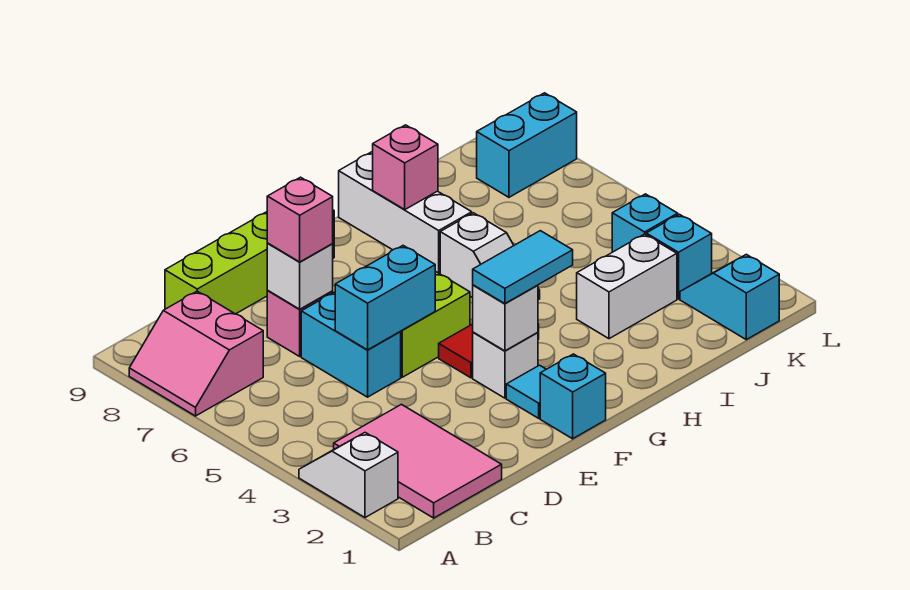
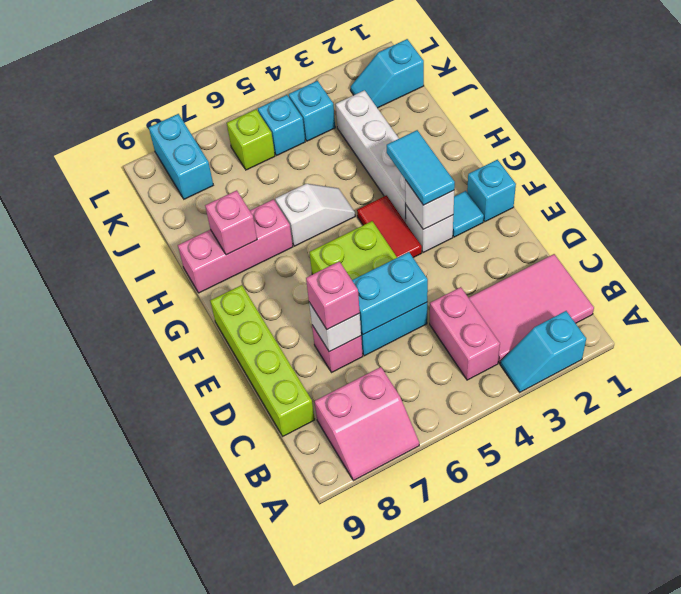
white slope A2:A3 level 1 top 2 -> cyan slope A2:A3 level 1 top 2
none -> pink brick B4:C4 level 1
cyan brick D5:E5 level 2 -> cyan brick D5:D6 level 2
white brick H7:H9 level 1 -> pink brick H7:H9 level 1
white brick I3:J3 level 1 -> white brick G3:J3 level 1
cyan brick K3 level 1 -> cyan brick K5 level 1
none -> lime brick K6 level 1

